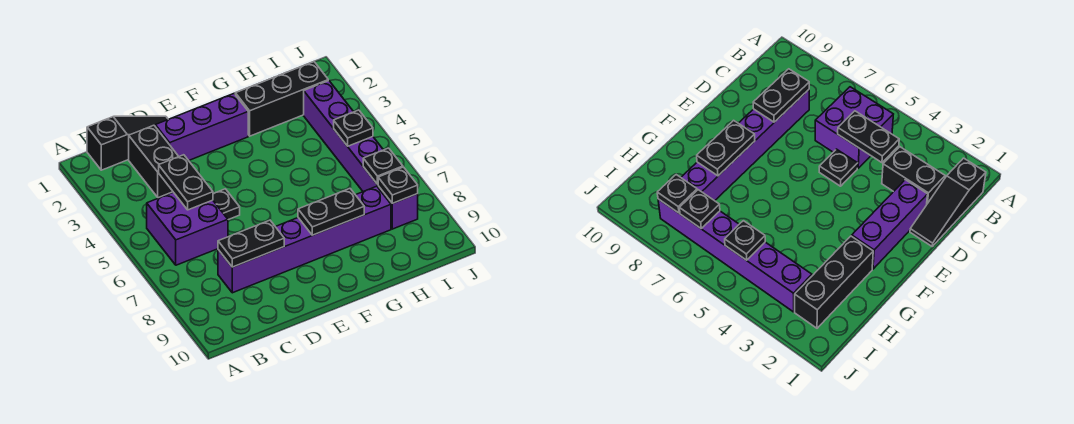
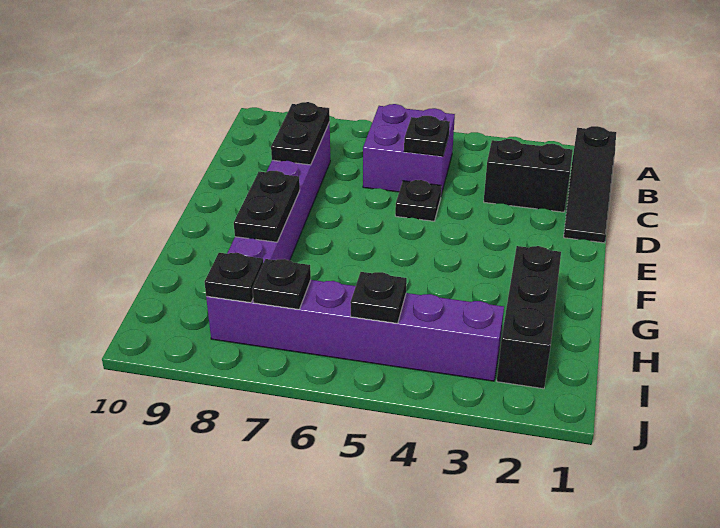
black plate C4:C5 level 2 -> black plate C5 level 2
purple brick D2:F2 level 1 -> none

